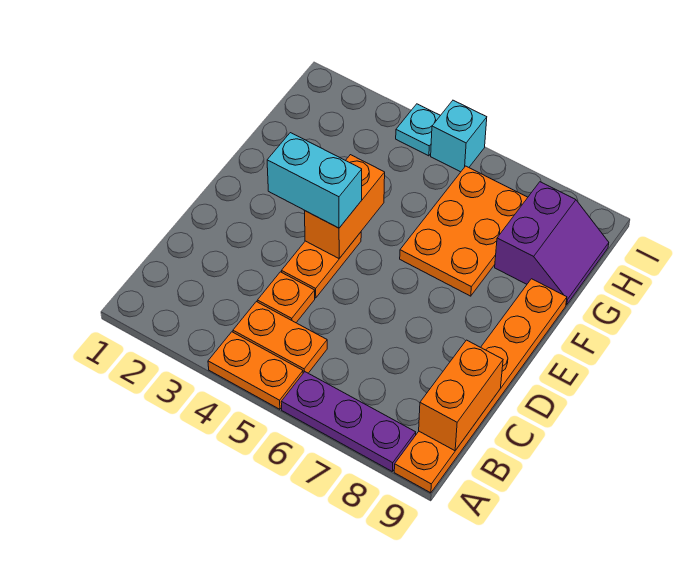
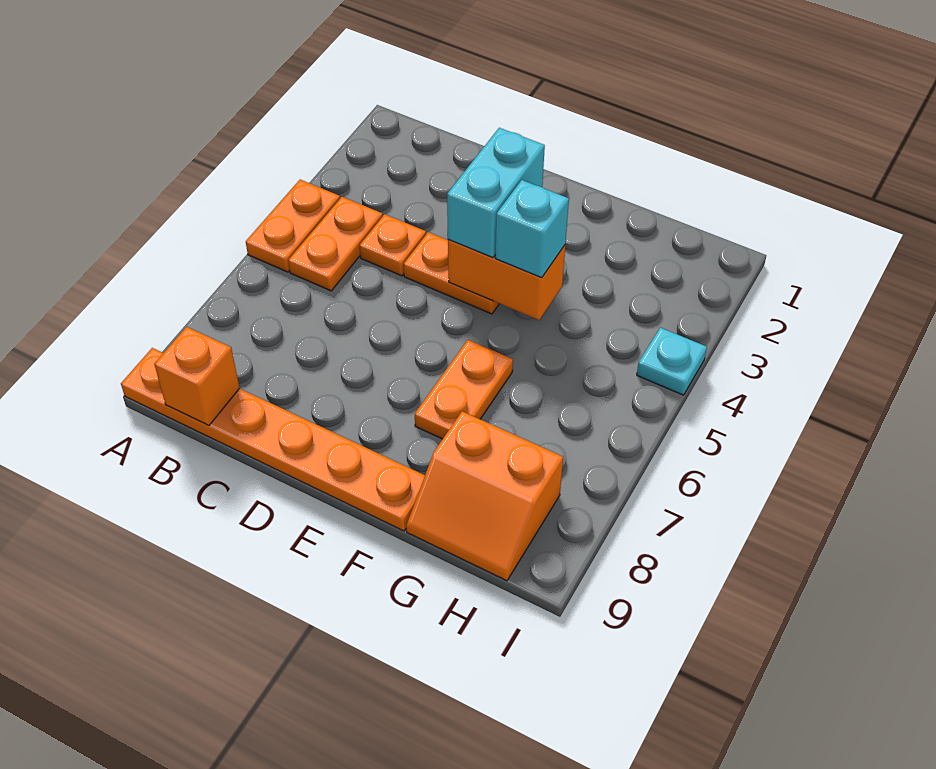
purple plate A6:A8 level 1 -> none
orange brick B9:C9 level 2 -> orange brick B9 level 2
orange plate F6:H7 level 1 -> orange plate F6:F7 level 1
purple slope G8:H9 level 1 top 8 -> orange slope G8:H9 level 1 top 8
cyan brick I5 level 1 -> cyan brick F4 level 3

